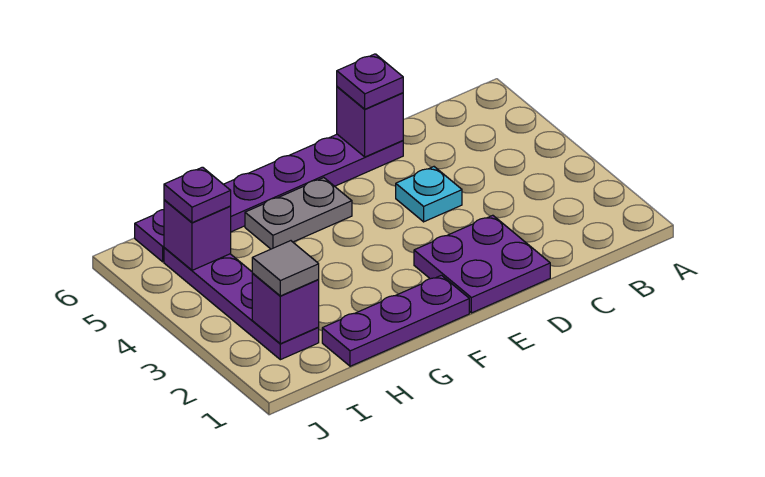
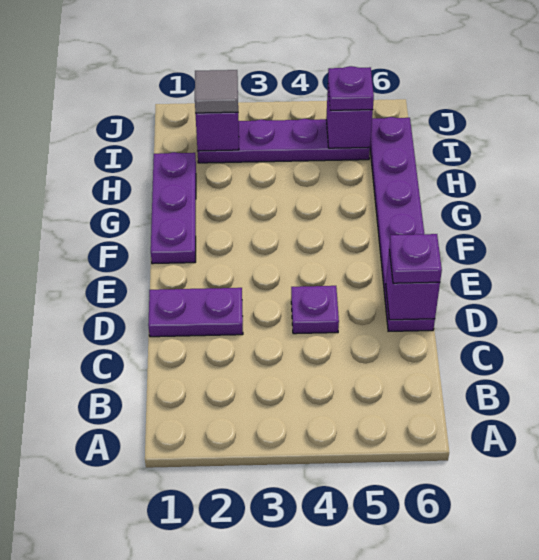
purple plate D1:E2 level 1 -> purple plate D1:D2 level 1
cyan plate D4 level 1 -> purple plate D4 level 1
grey plate F5:G5 level 1 -> none

